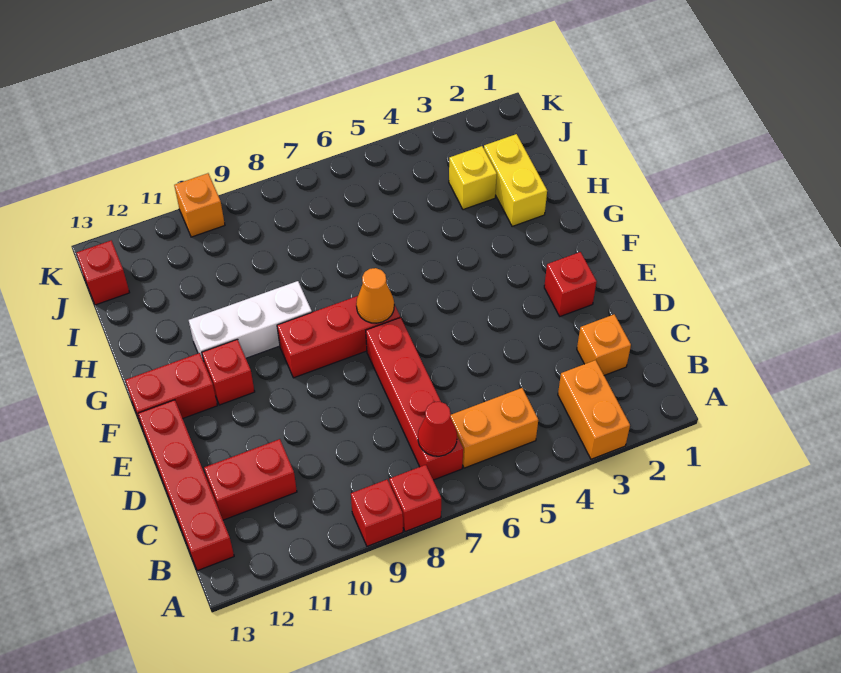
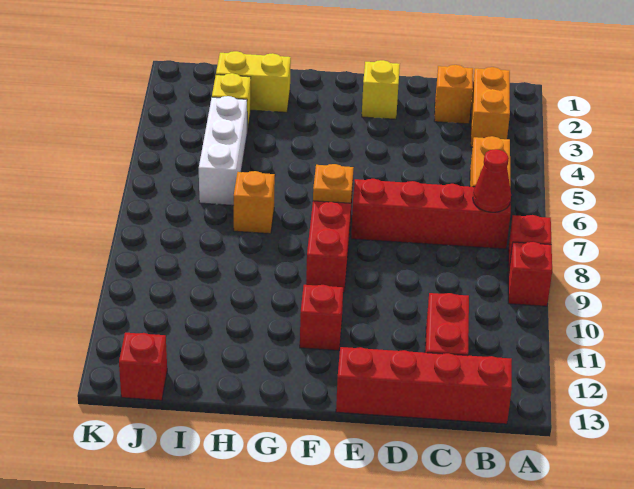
orange brick A3:B3 level 1 -> orange brick B2:B3 level 1
red brick E2 level 1 -> yellow brick E2 level 1
orange cone F7 level 2 -> orange plate F7 level 2
red brick F12:F13 level 1 -> none
white brick G9:G11 level 1 -> white brick I4:I6 level 1
orange brick K10 level 1 -> orange brick H7 level 1

